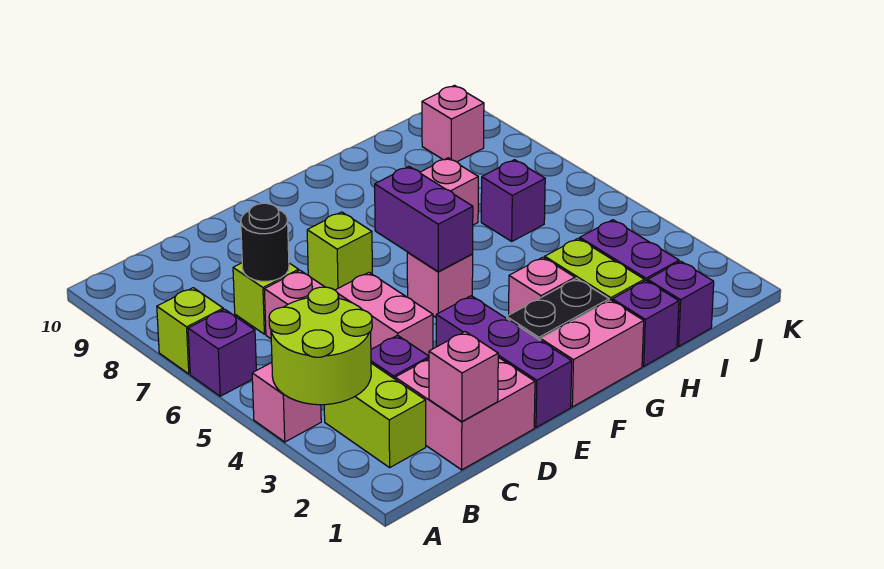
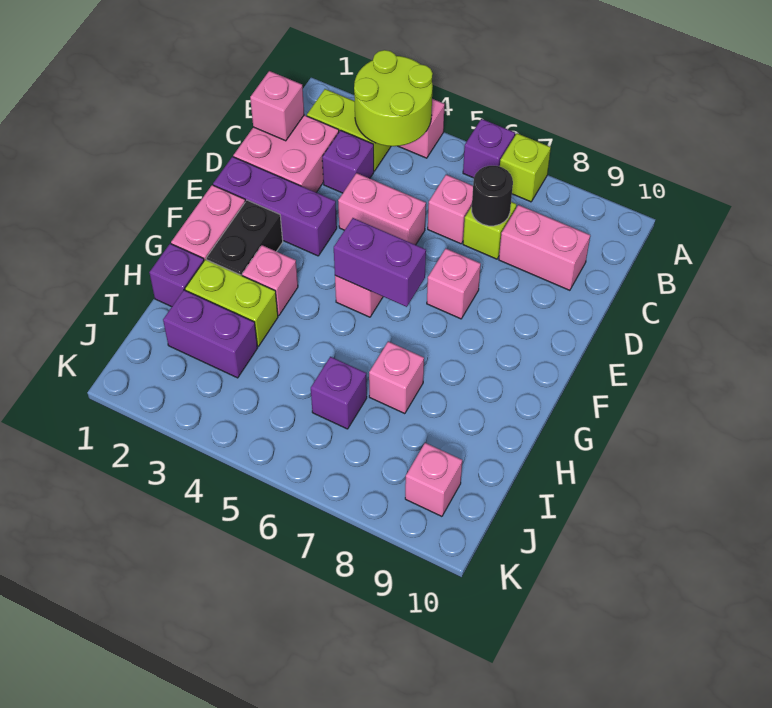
none -> pink brick C8:C9 level 1
lime brick E7 level 1 -> pink brick E7 level 1
purple brick I1 level 1 -> none

